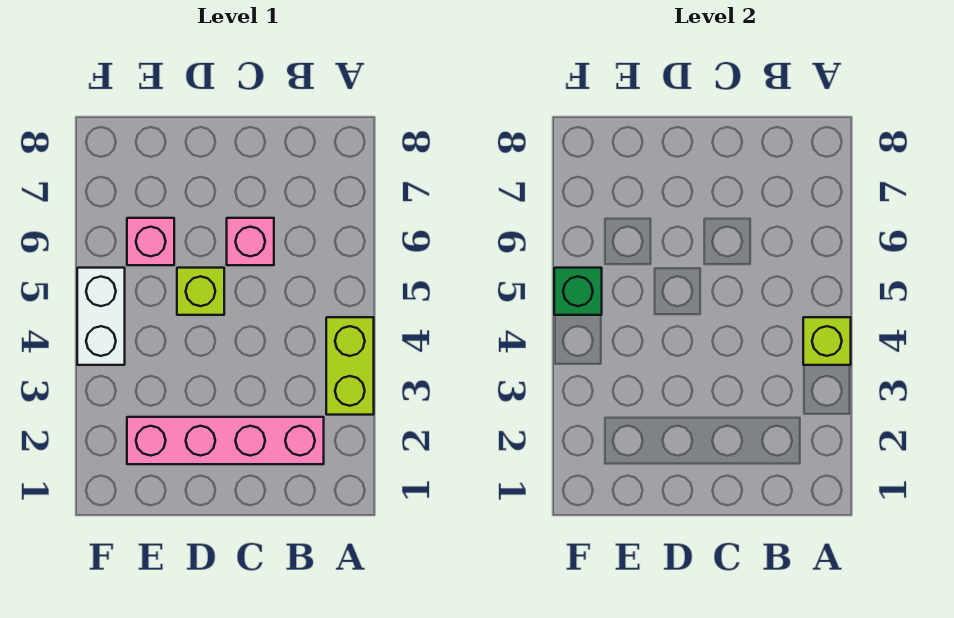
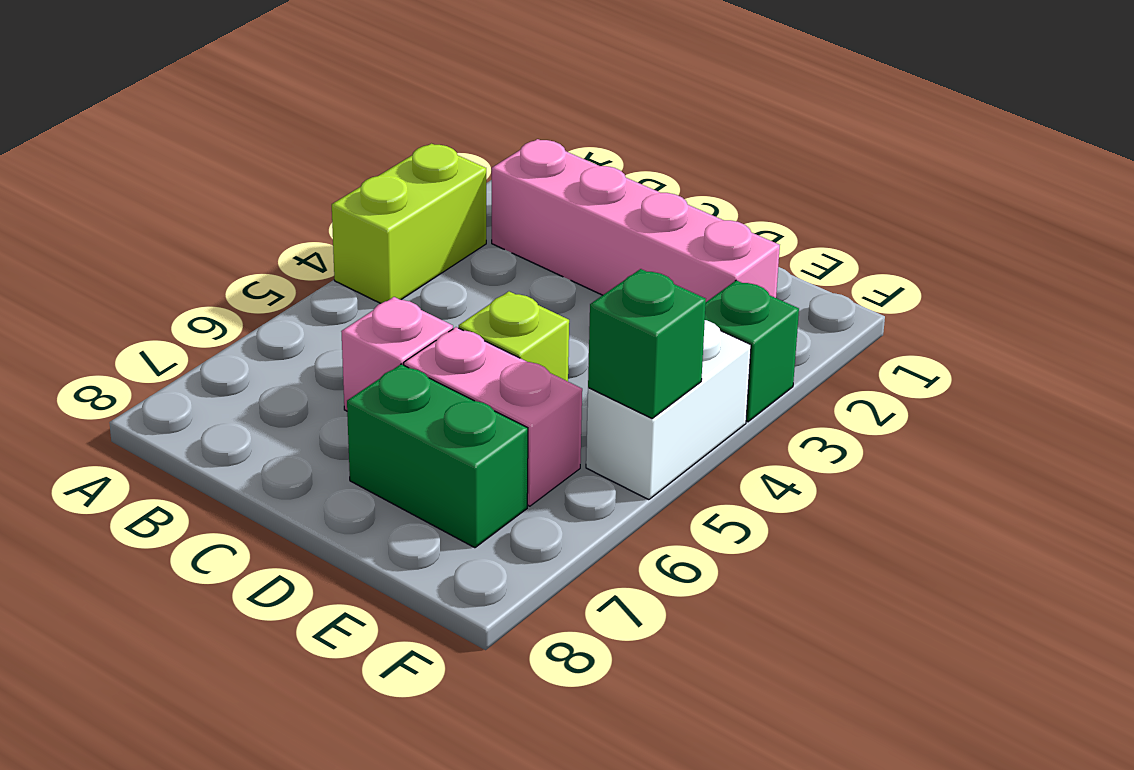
lime brick A4 level 2 -> none
none -> green brick D7:E7 level 1
pink brick E6 level 1 -> pink brick D6:E6 level 1
none -> green brick F3 level 1

